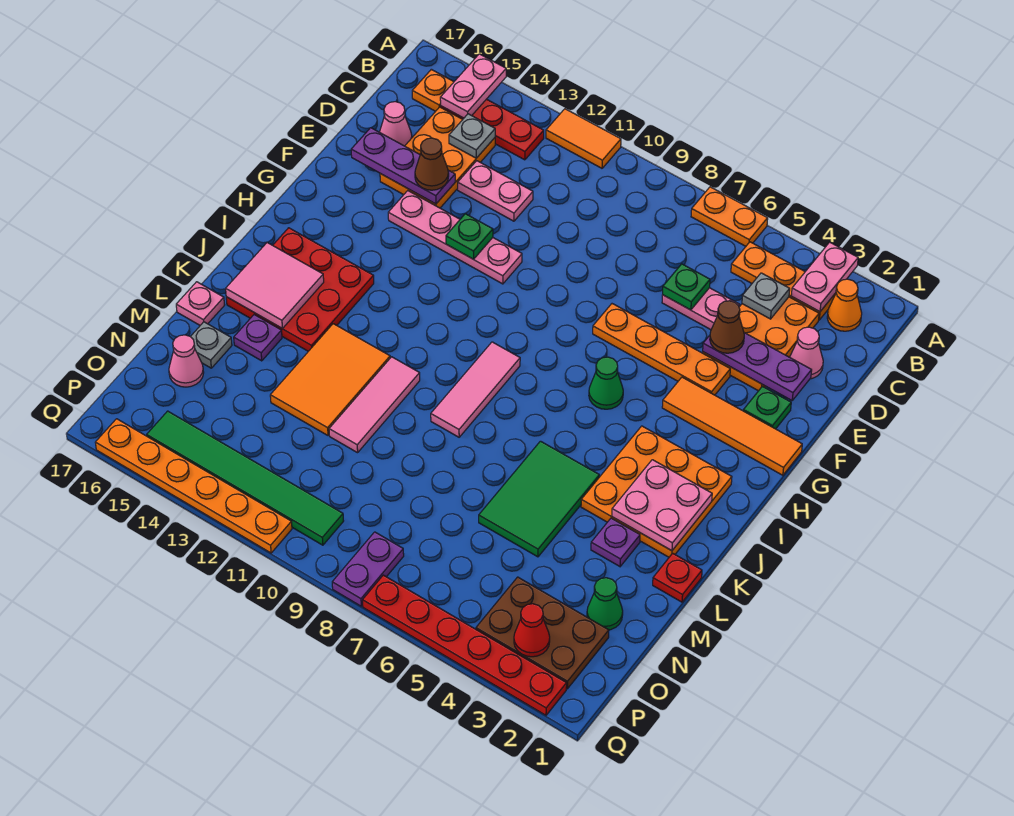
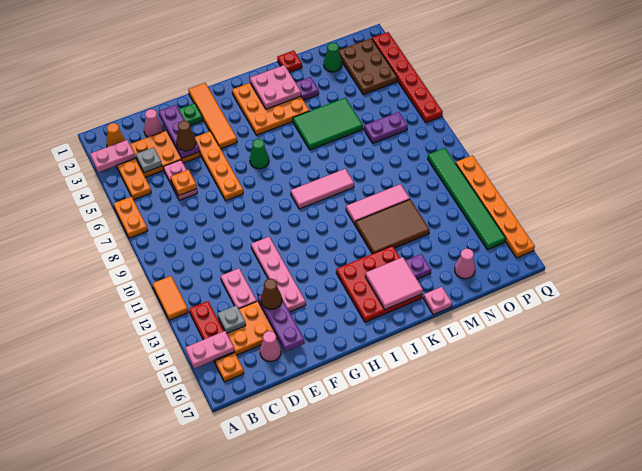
green plate D6 level 2 -> orange plate D6 level 2
green plate F12 level 2 -> none
orange tile K12:M13 level 1 -> brown tile K12:M13 level 1
grey plate M16 level 1 -> none
red cone P3 level 2 -> none
purple plate P8:Q8 level 1 -> purple plate N7:O7 level 1

